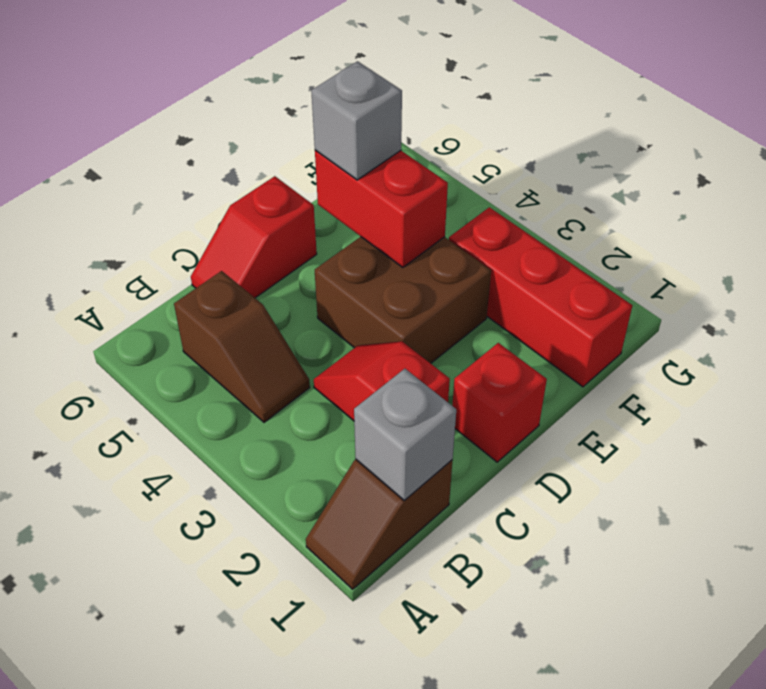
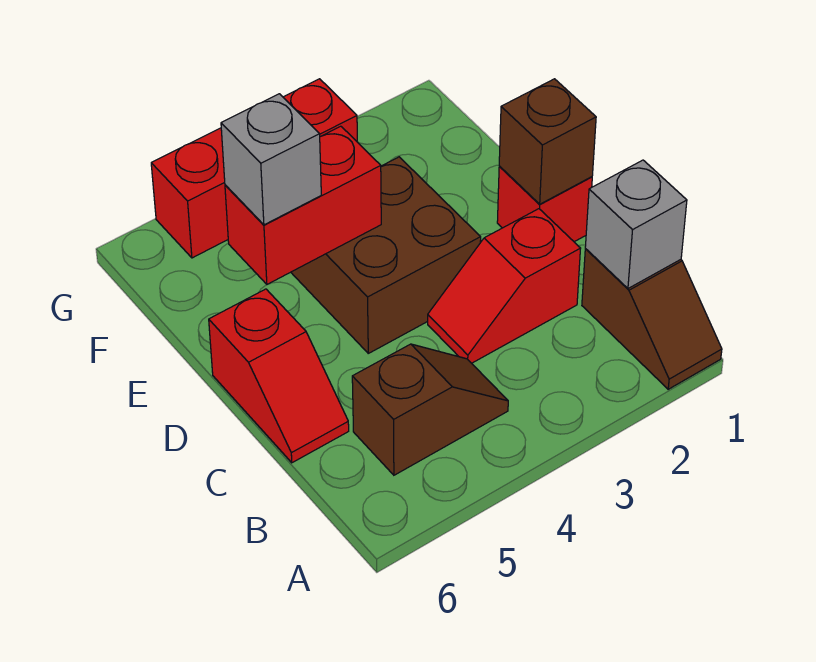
none -> brown brick D1 level 2
red brick F1:F3 level 1 -> red brick G3:G5 level 1

